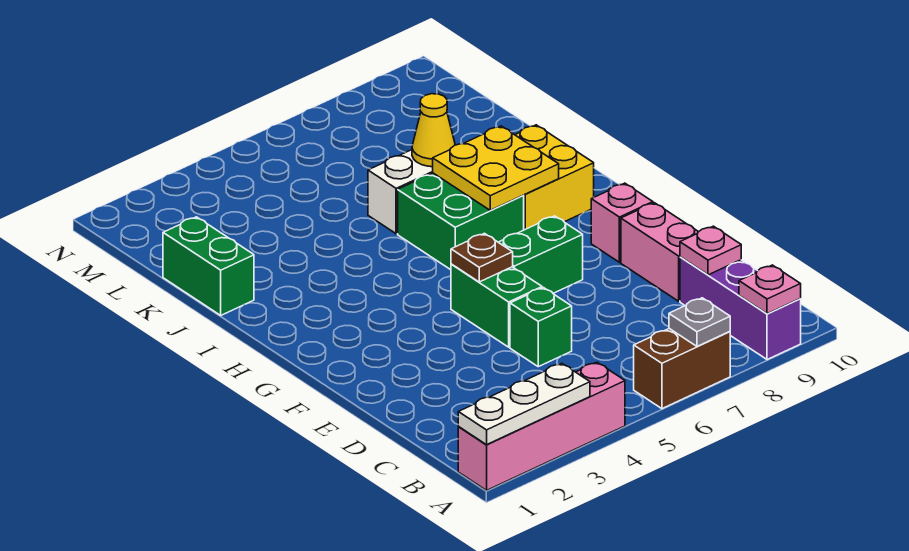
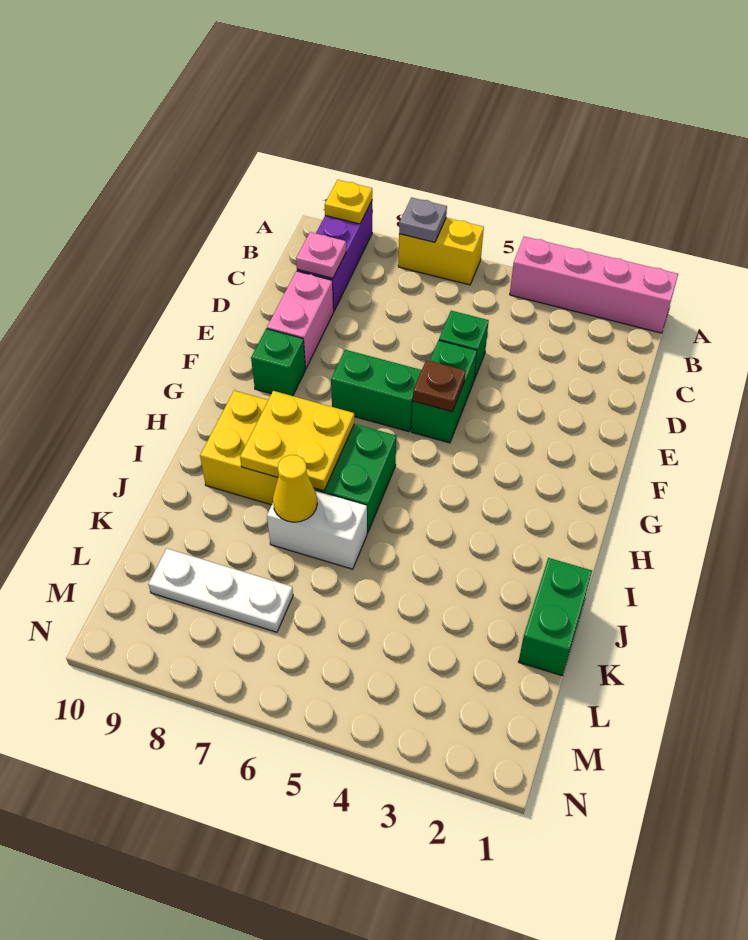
white plate A1:A3 level 2 -> white plate L7:L9 level 1
brown brick A6:A7 level 1 -> yellow brick A6:A7 level 1
pink plate A9 level 2 -> yellow plate A9 level 2
pink brick F9 level 1 -> green brick F9 level 1

